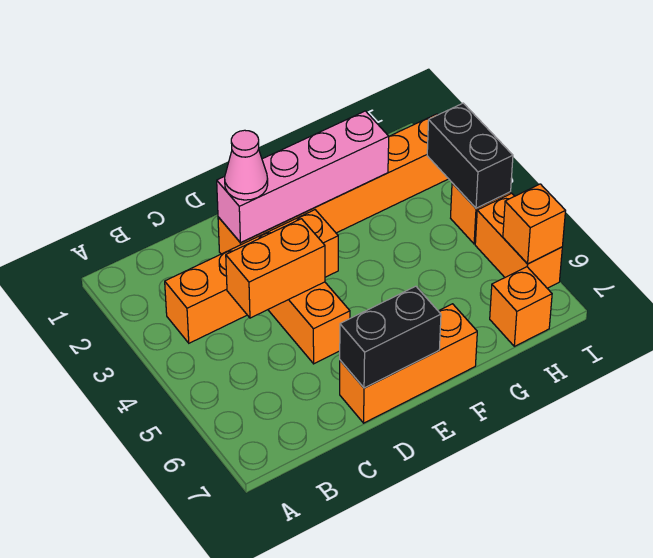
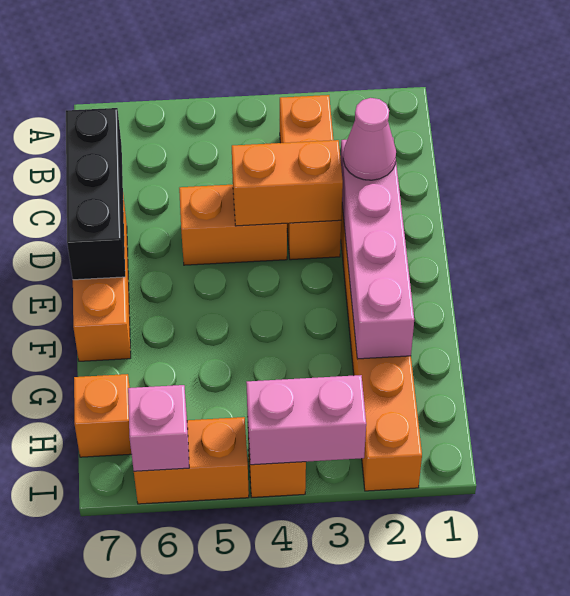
orange brick B3:E3 level 1 -> orange brick B3:D3 level 1
orange brick C4:D4 level 2 -> orange brick D3:D4 level 2
black brick D7:E7 level 2 -> black brick C7:E7 level 2
black brick I3:I4 level 2 -> pink brick I3:I4 level 2
orange brick I6 level 2 -> pink brick I6 level 2

